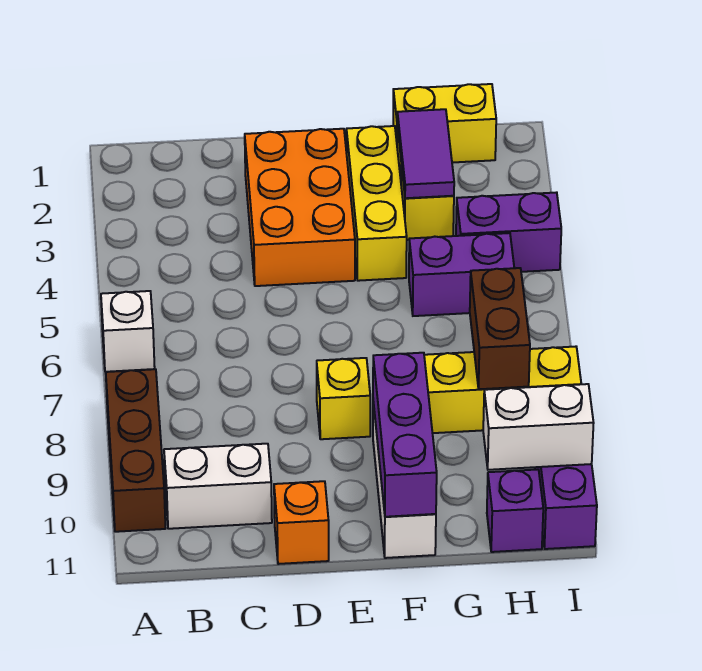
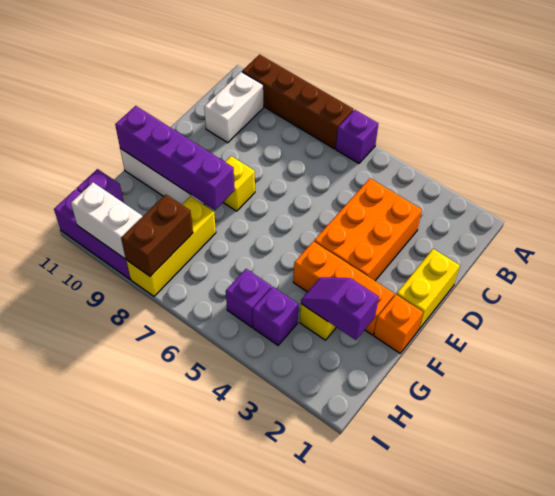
white brick A6 level 1 -> purple brick A6 level 1
brown brick A8:A10 level 1 -> brown brick A7:A10 level 1
orange brick D2:E4 level 1 -> orange brick C3:E4 level 1
orange brick D11 level 1 -> orange brick F1 level 1
yellow brick F2:F4 level 1 -> orange brick F2:F4 level 1
purple brick F9:F11 level 2 -> purple brick F8:F11 level 2
yellow brick G1:H1 level 1 -> yellow brick D1:E1 level 1
purple tile G2:G3 level 2 -> purple slope G2:G3 level 2 top 2
purple brick G5:H5 level 1 -> purple brick H5 level 1
purple brick H4:I4 level 1 -> purple brick H4 level 1
brown brick H7:H8 level 2 -> brown brick H8:I8 level 2
white brick H10:I10 level 2 -> white brick I9:I10 level 2

